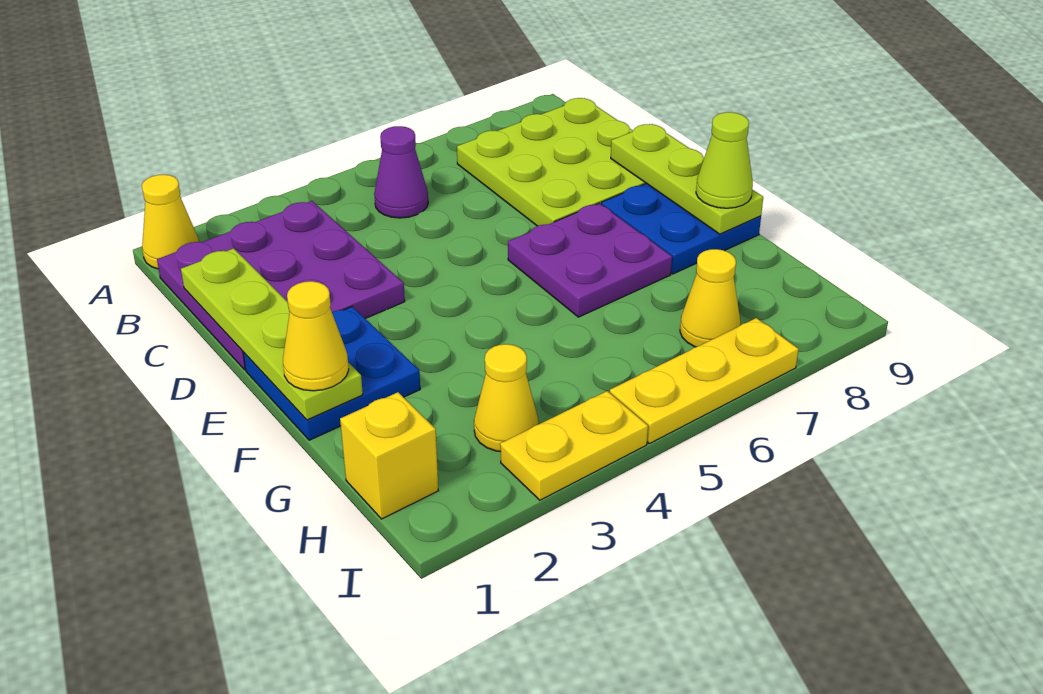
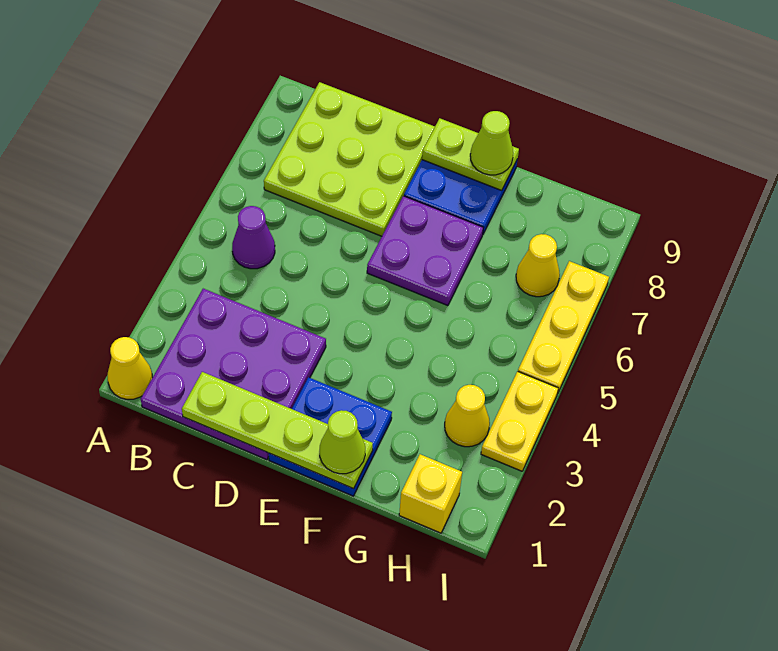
lime plate D9:F9 level 2 -> lime plate E9:F9 level 2
yellow cone F1 level 3 -> lime cone F1 level 3

